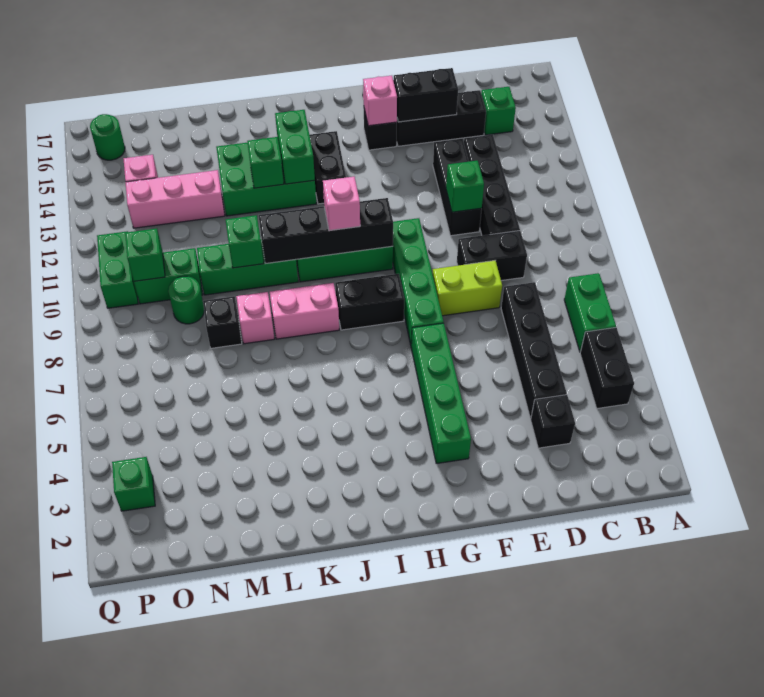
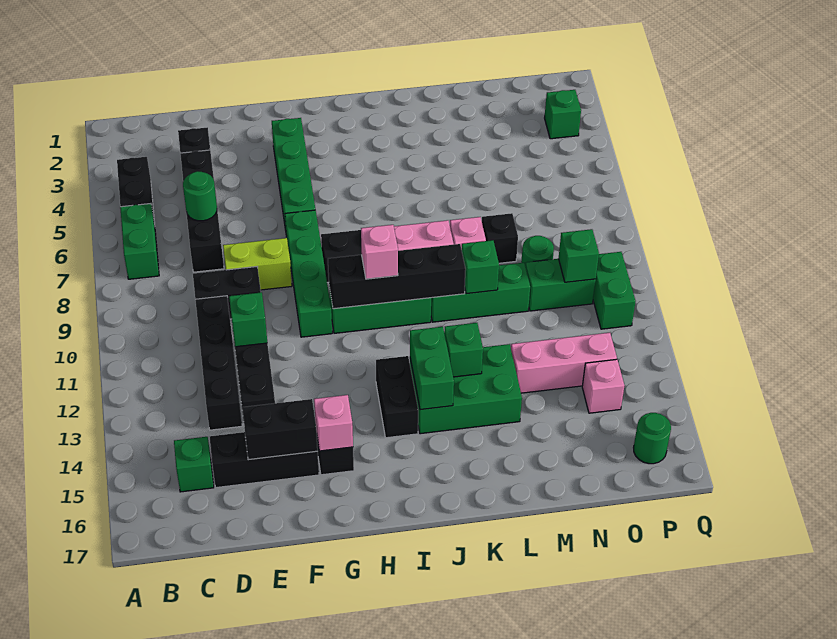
none -> green round brick D6 level 2

